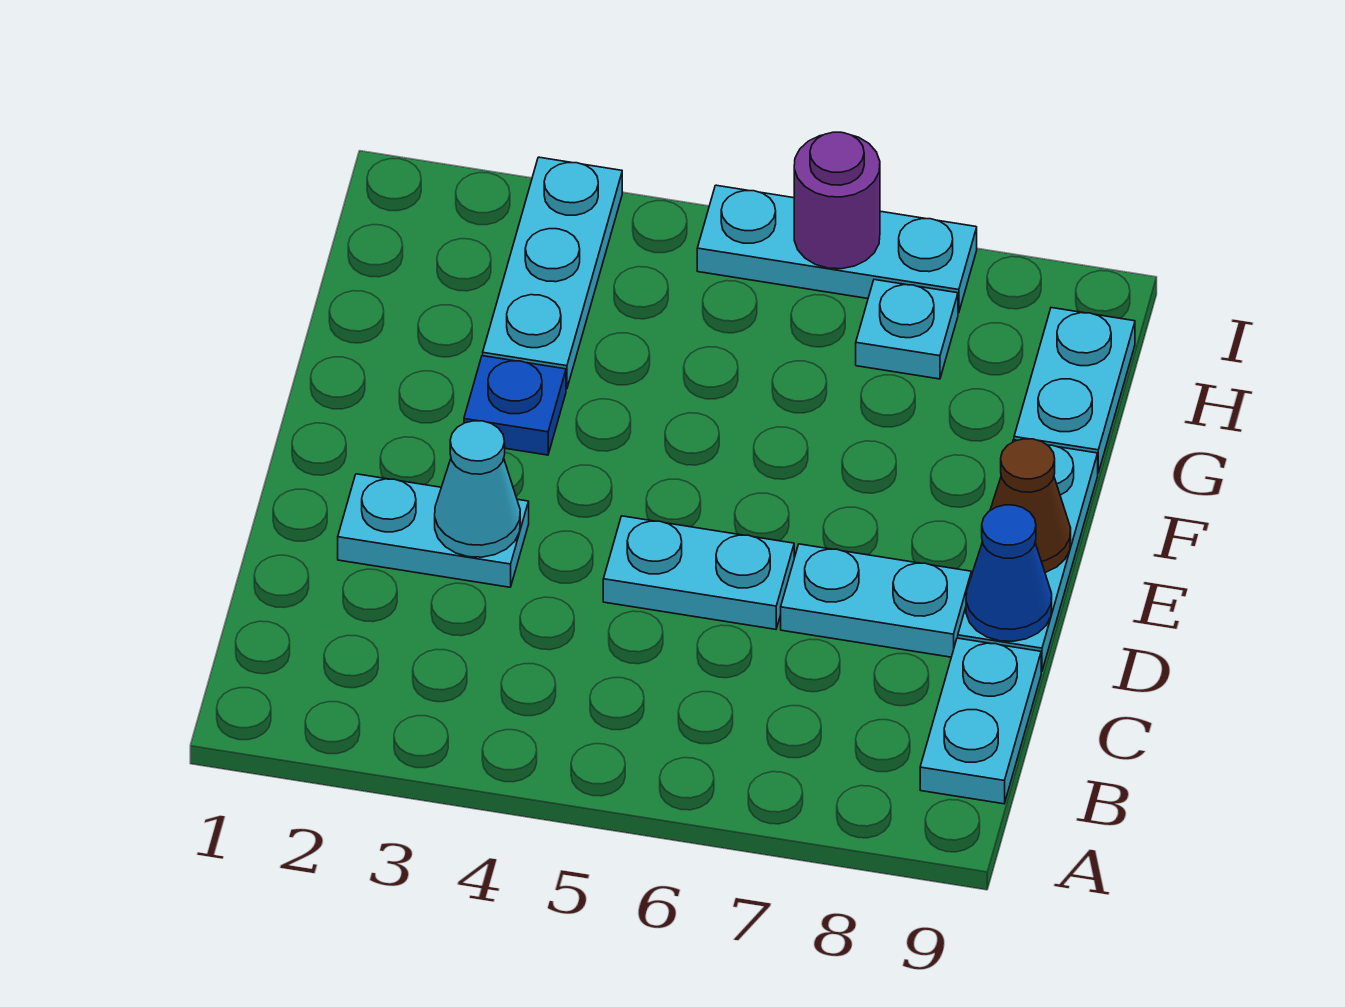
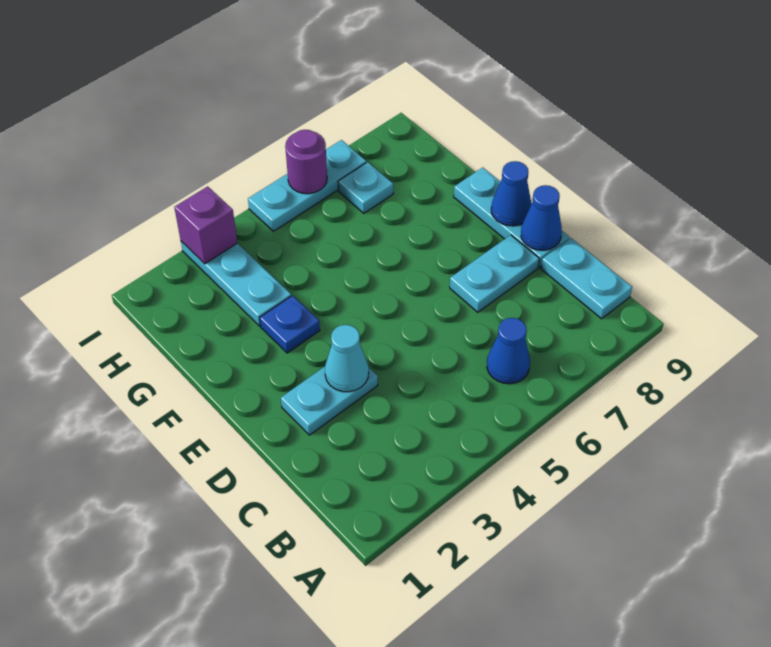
none -> blue cone B6 level 1
cyan plate D5:D6 level 1 -> none
brown cone E9 level 2 -> blue cone E9 level 2
cyan plate G9:H9 level 1 -> none
none -> purple brick I3 level 2

